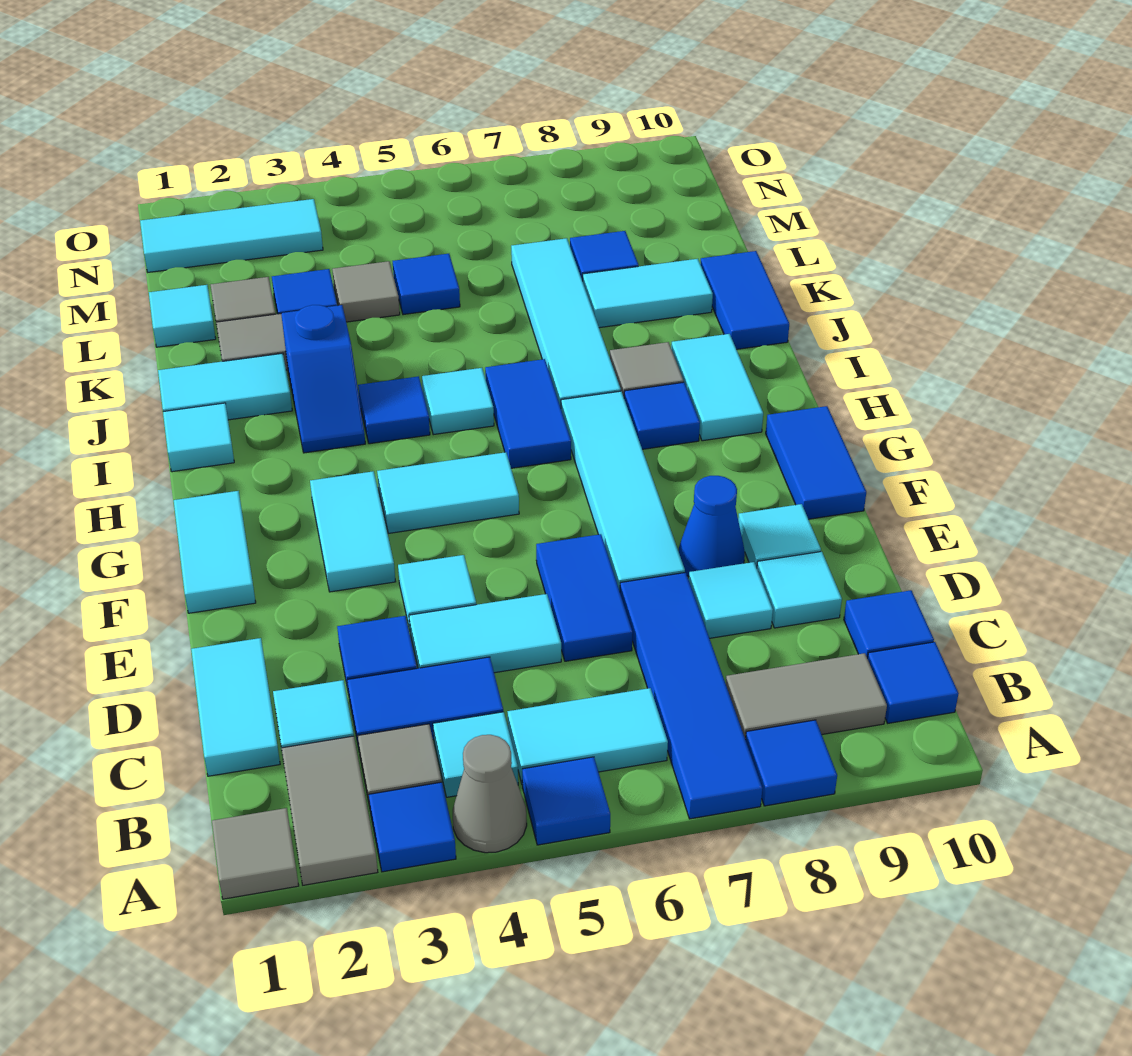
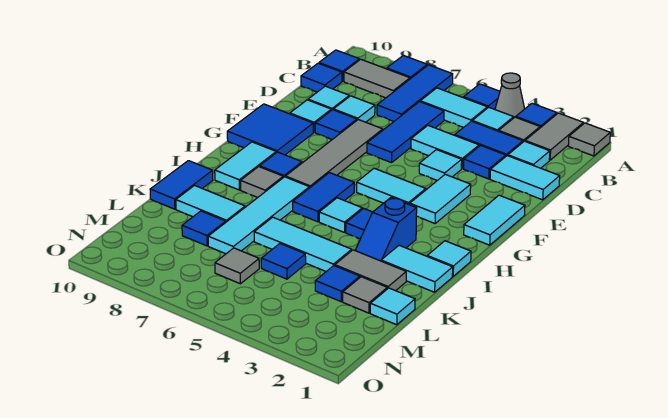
blue tile A7:D7 level 1 -> blue tile A7:C7 level 1
cyan tile C1:D1 level 1 -> cyan tile D1:D2 level 1
blue tile D6:E6 level 1 -> blue tile C6:E6 level 1
cyan tile E7:H7 level 1 -> grey tile E7:H7 level 1
blue cone E8 level 1 -> blue tile E8 level 1
blue tile F10:G10 level 1 -> blue tile F9:G10 level 1
blue slope I3:J3 level 1 top J -> blue slope I3:J3 level 1 top I
grey tile L4 level 1 -> grey tile M6 level 1
cyan tile N1:N3 level 1 -> cyan tile K4:K6 level 1

